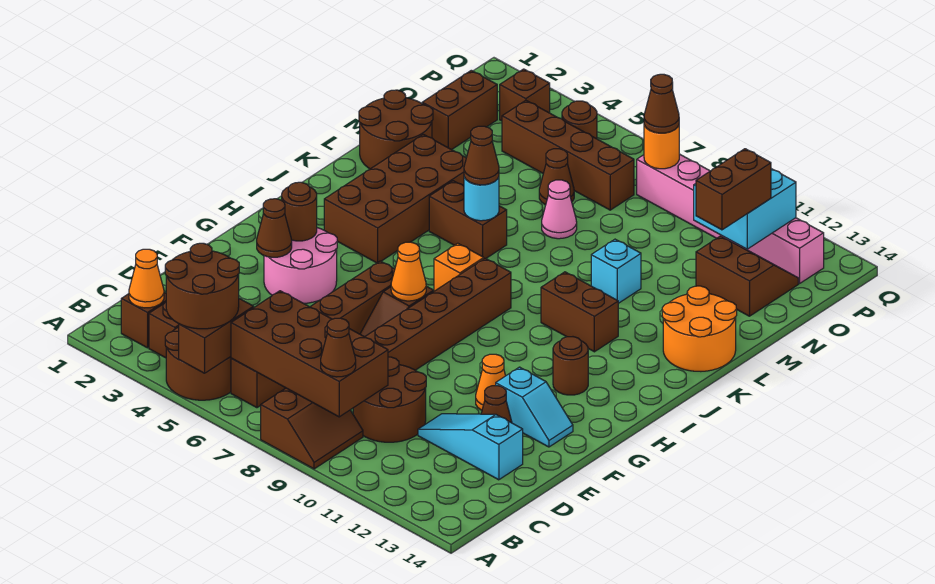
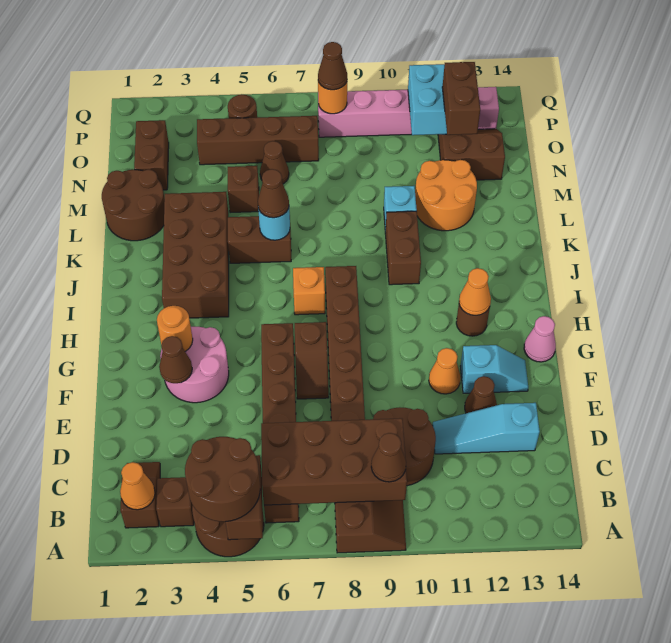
brown round brick G3 level 2 -> orange round brick G3 level 2
orange cone G7 level 2 -> orange cone H12 level 2
brown brick J10:J11 level 1 -> brown brick J10:K10 level 1
orange round brick K13:L14 level 1 -> orange round brick L11:M12 level 1
pink cone M7 level 1 -> pink cone G14 level 1
brown brick P3 level 1 -> brown brick M5 level 1

